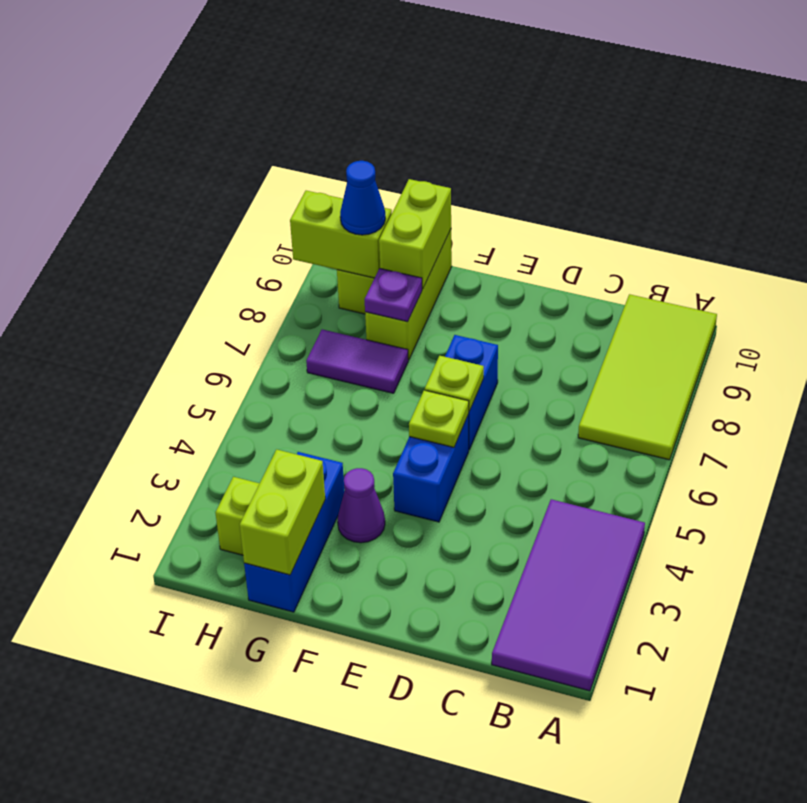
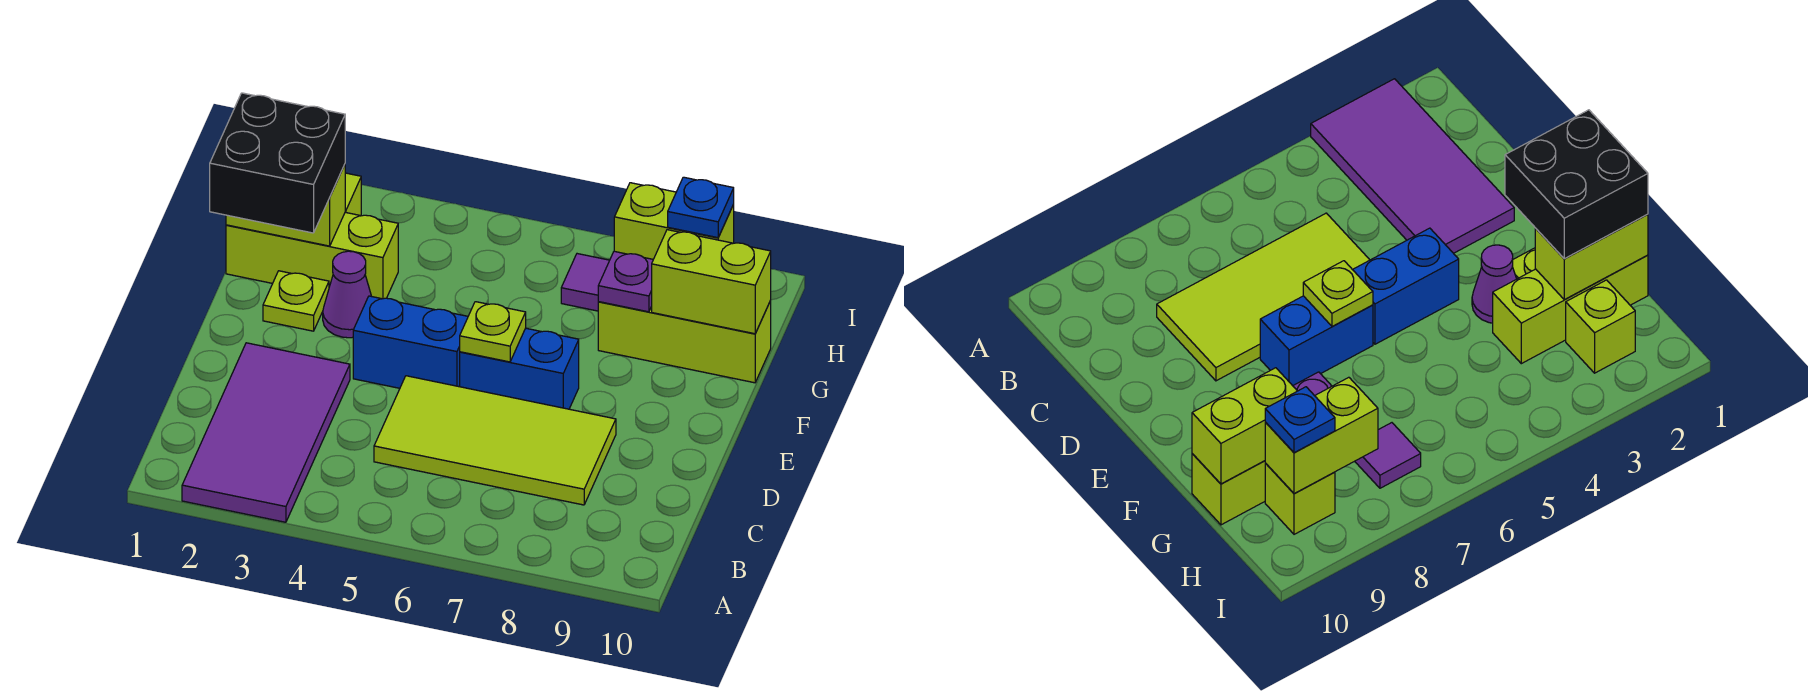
purple tile A1:B4 level 1 -> purple tile A2:D3 level 1
lime tile A7:B10 level 1 -> lime tile C5:D8 level 1
lime plate E5 level 2 -> lime plate F2 level 1
none -> black brick F1:G2 level 3
blue brick G1:G3 level 1 -> lime brick G1:G3 level 1
purple tile G7:H7 level 1 -> purple tile H7 level 1
lime brick H9:I9 level 2 -> lime brick H8:H9 level 2
blue cone H9 level 3 -> blue plate H9 level 3

